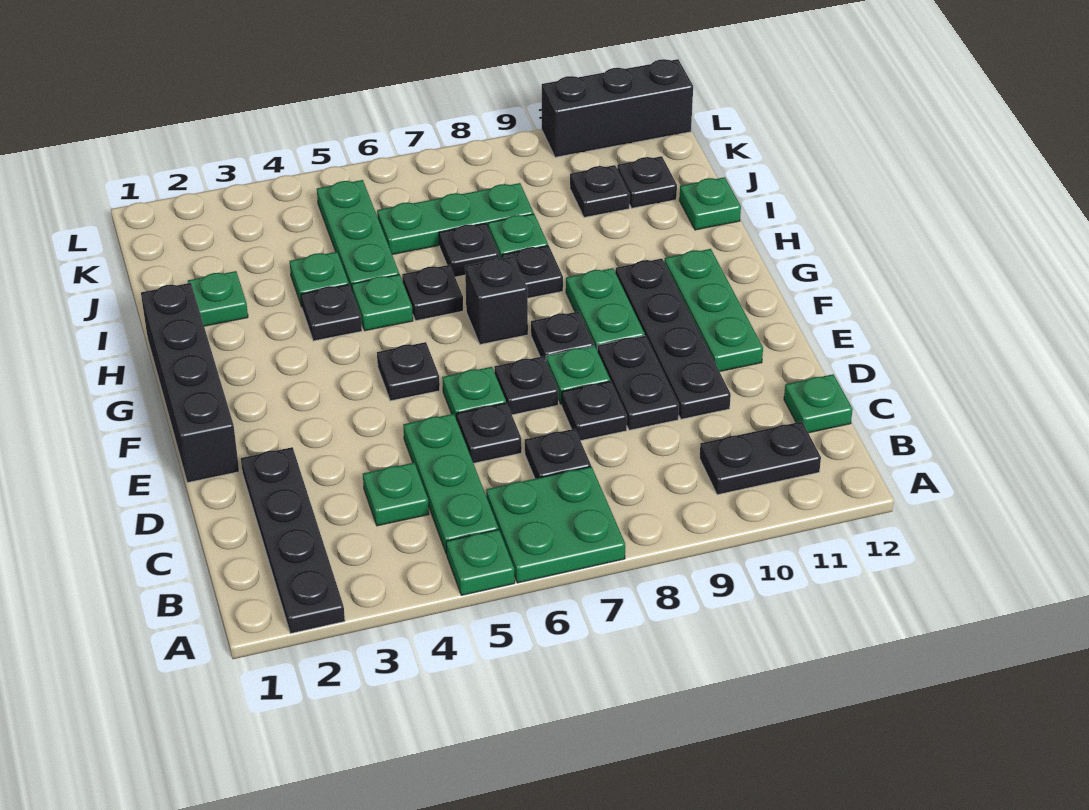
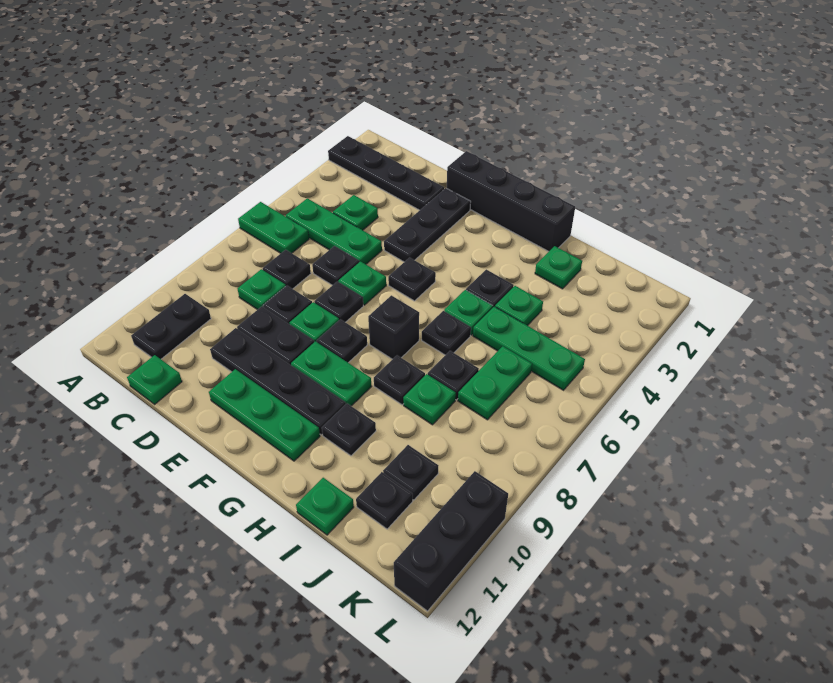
green plate A5 level 1 -> green plate C8 level 1
green plate A6:B7 level 1 -> green plate A6:B6 level 1
none -> black plate E2:E4 level 1
none -> black plate H10 level 1
green plate J6:J8 level 1 -> green plate J6:J7 level 1

